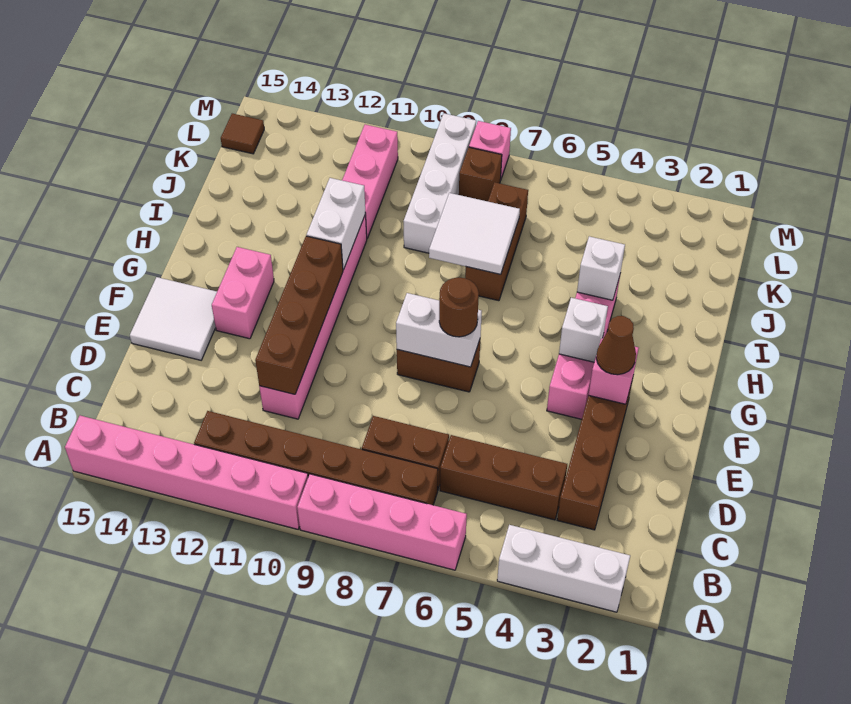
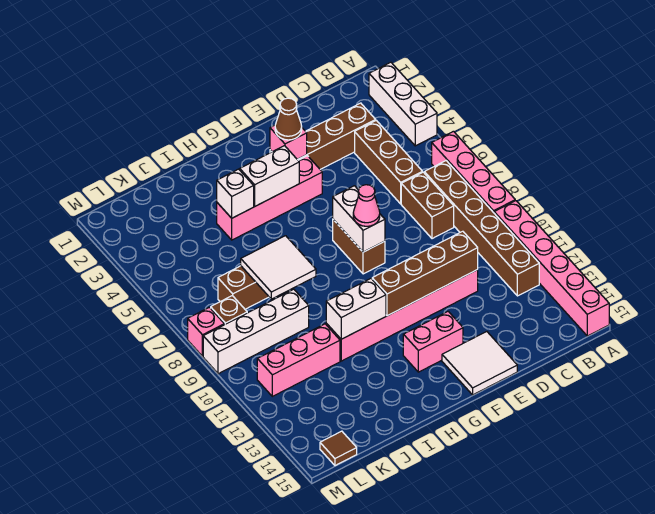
brown round brick F7 level 3 -> none
none -> pink cone F8 level 3
white brick G4 level 2 -> white brick G4:H4 level 2

